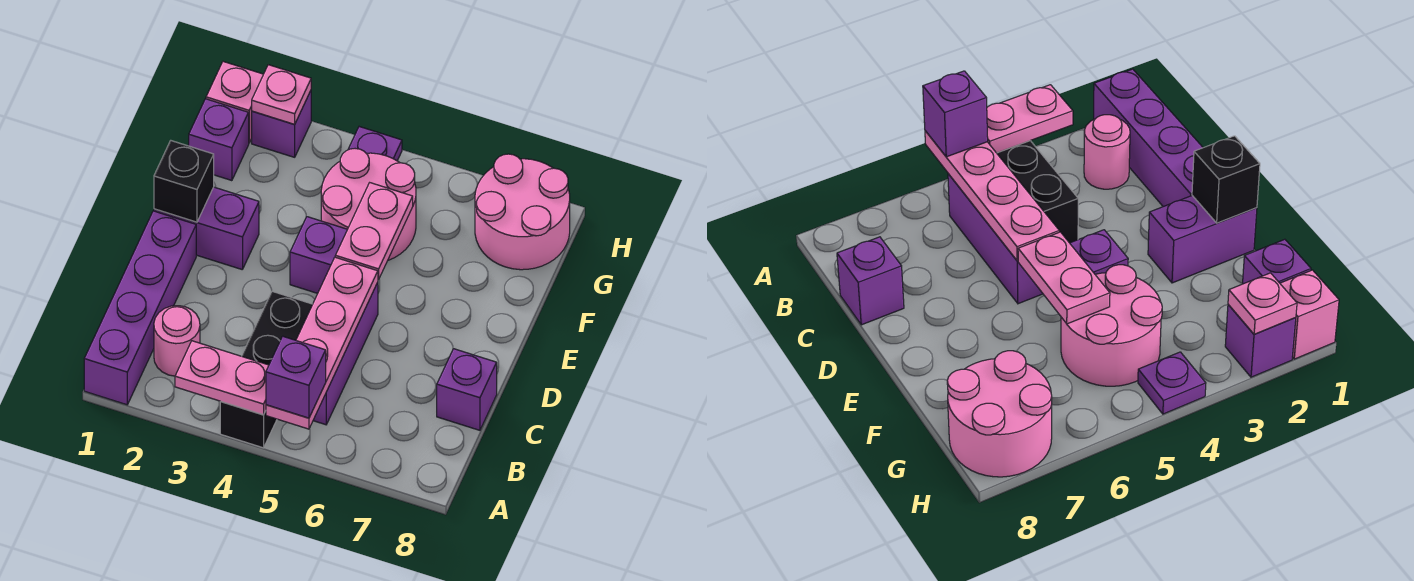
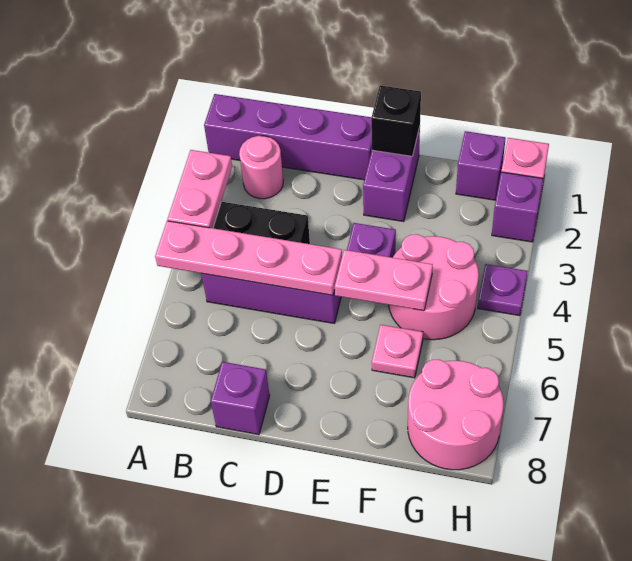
purple brick A5 level 3 -> none
pink plate H2 level 2 -> pink plate F6 level 1

